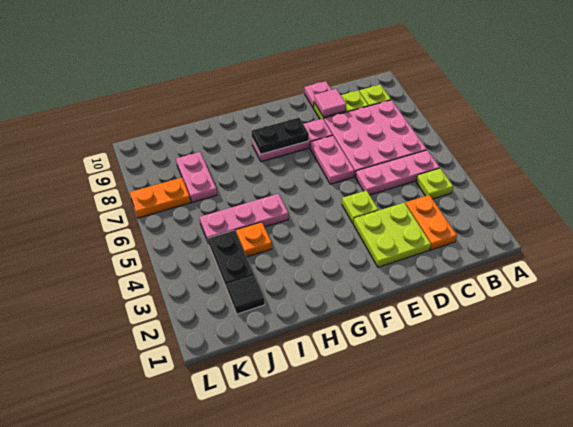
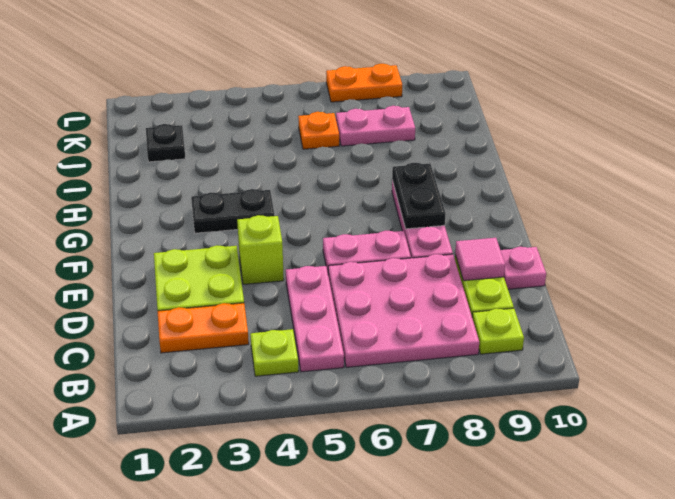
lime plate E4 level 1 -> lime brick E4 level 1
pink plate H5:J5 level 1 -> none
orange plate I4 level 1 -> orange plate J6 level 1
black tile J2 level 1 -> black plate J2 level 1
black plate J3:J4 level 1 -> black plate G3:G4 level 1
orange plate K7:L7 level 1 -> orange plate L7:L8 level 1

